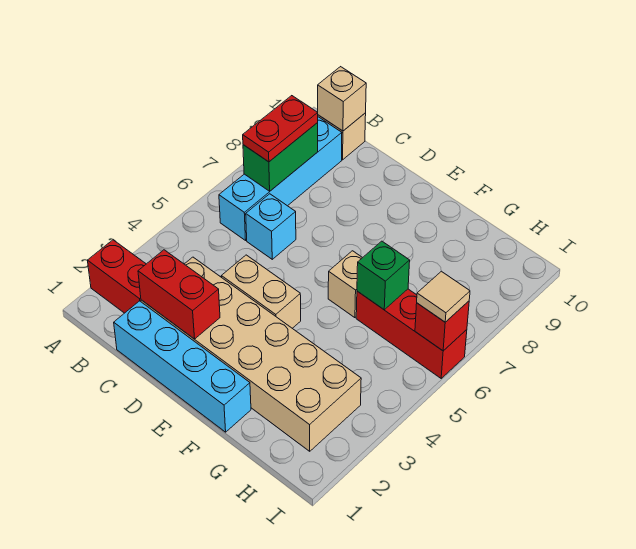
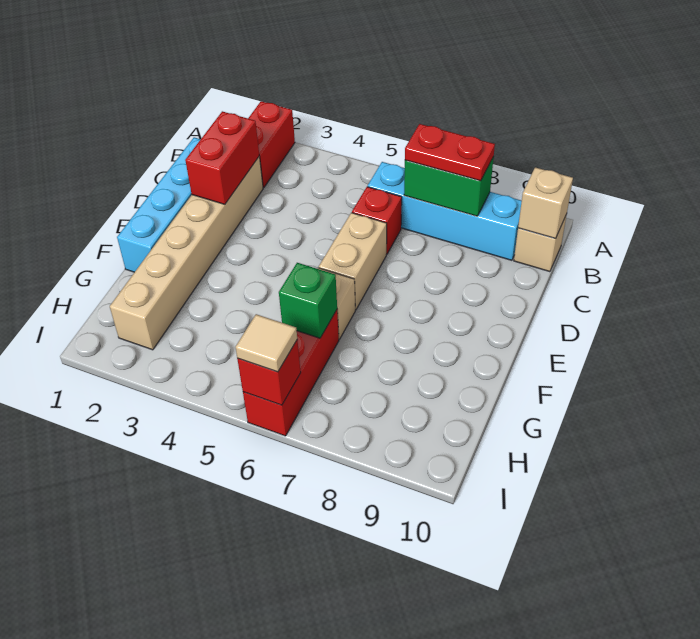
tan brick C2:H3 level 1 -> tan brick C2:H2 level 1
cyan brick C6 level 1 -> red brick C6 level 1
tan brick D4:E4 level 1 -> tan brick D6:E6 level 1

